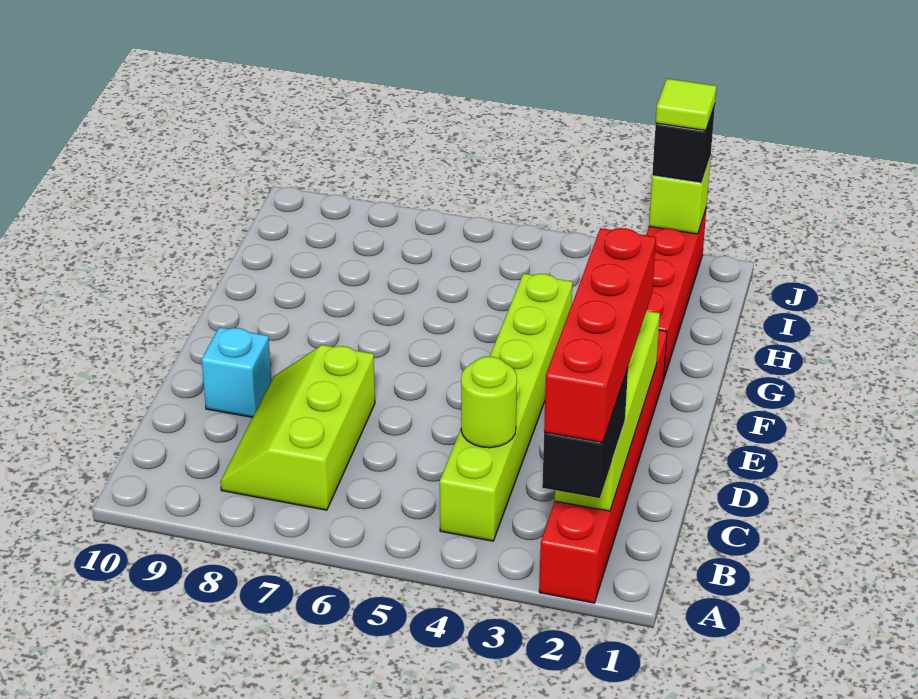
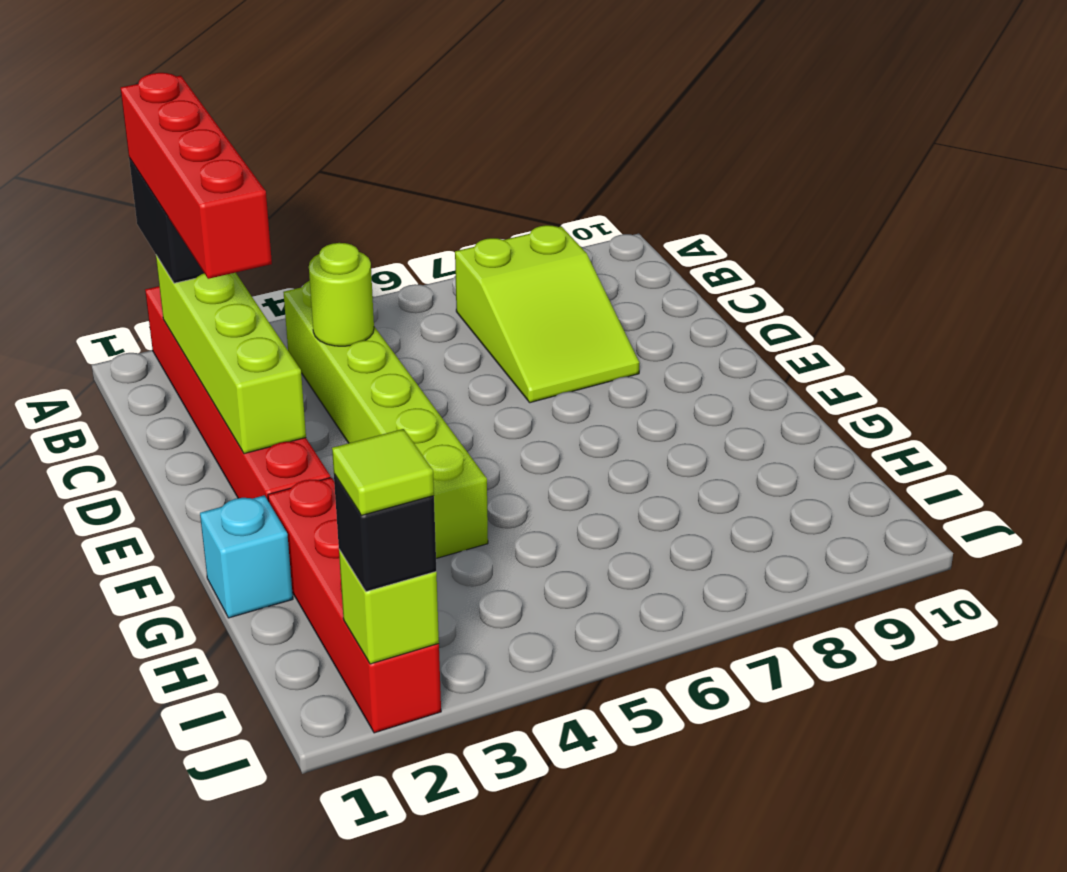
lime slope B7:D8 level 1 top 7 -> lime slope B7:D8 level 1 top B
cyan brick D9 level 1 -> cyan brick G1 level 1

